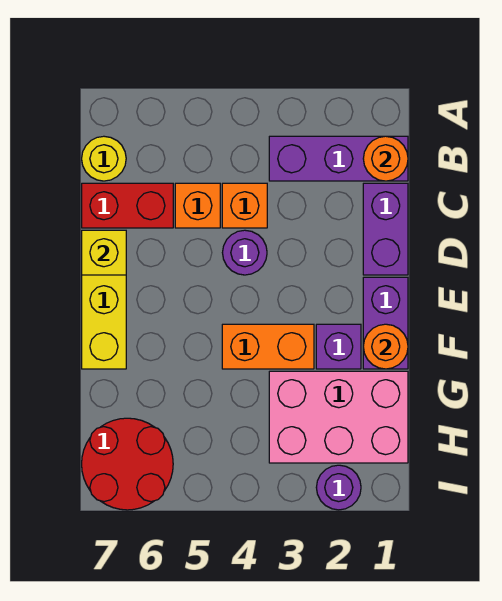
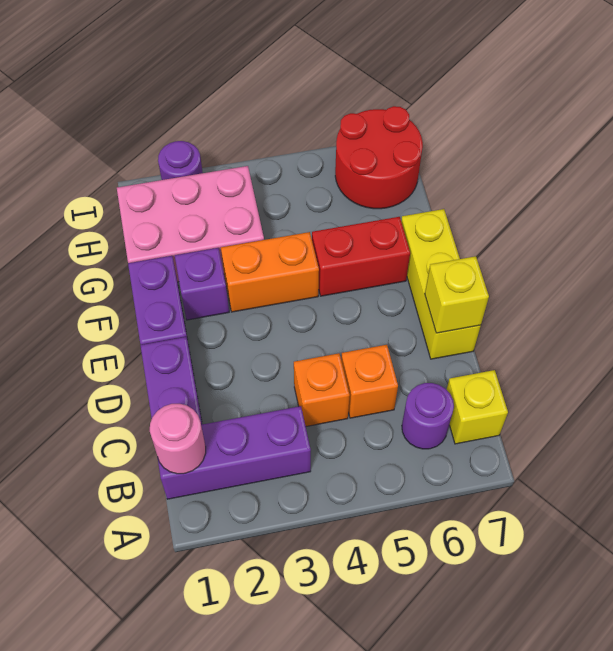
orange round brick B1 level 2 -> pink round brick B1 level 2
yellow round brick B7 level 1 -> yellow brick B7 level 1
red brick C6:C7 level 1 -> red brick F5:F6 level 1
purple round brick D4 level 1 -> purple round brick B6 level 1
orange round brick F1 level 2 -> none

